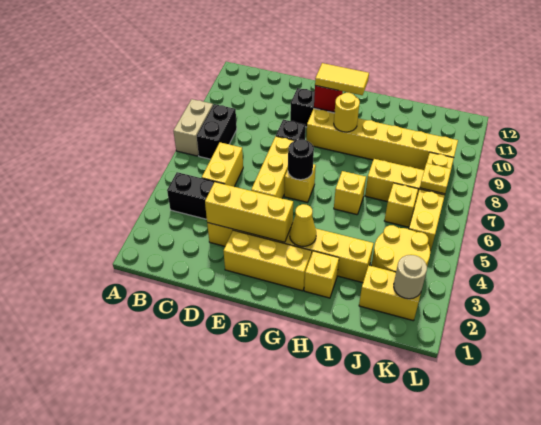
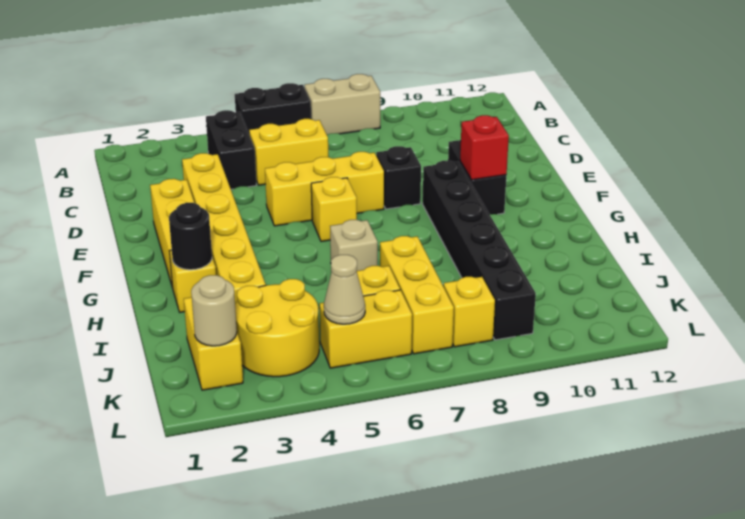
black brick B7:B8 level 1 -> black brick A5:A6 level 1
yellow brick D3:F3 level 2 -> none
black round brick F6 level 2 -> black round brick H2 level 2
yellow brick F9:K9 level 1 -> black brick F9:K9 level 1
yellow tile F10:G10 level 3 -> none
yellow cone G3 level 2 -> none
yellow round brick G9 level 2 -> none
yellow brick H6 level 1 -> tan brick H6 level 1
none -> tan cone K5 level 2
yellow plate K7 level 2 -> none

